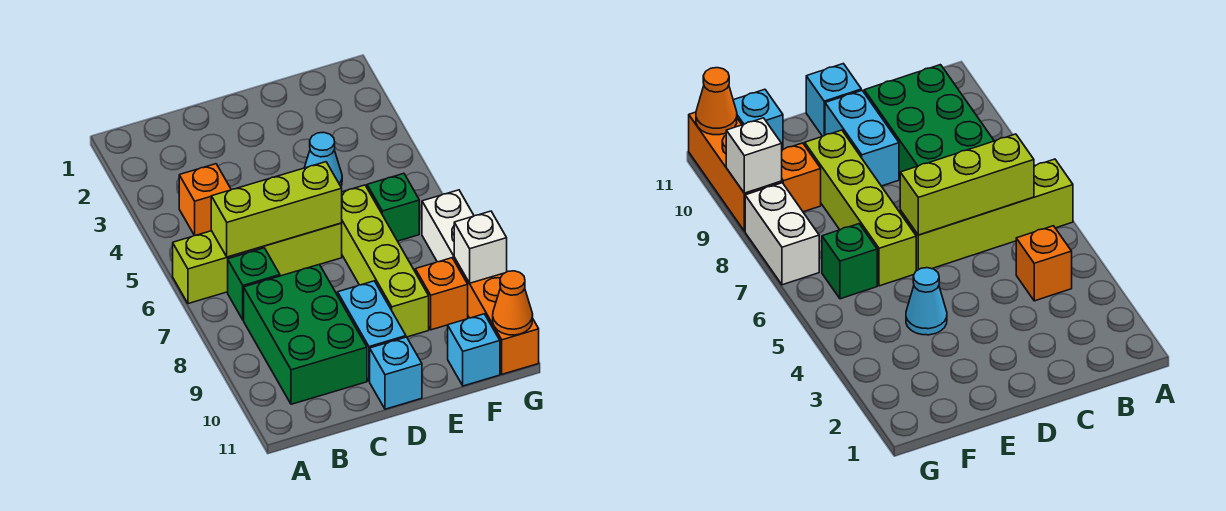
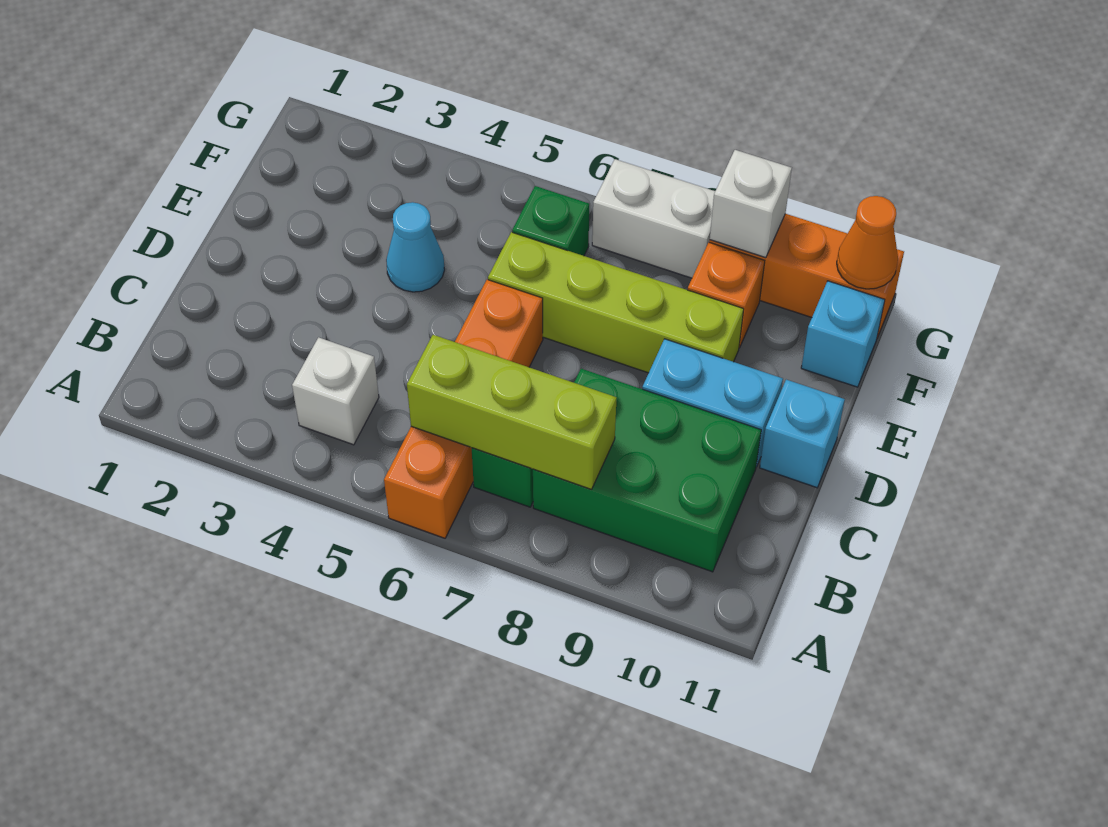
lime brick A6:D6 level 1 -> orange brick A6:D6 level 1
orange brick B4 level 1 -> white brick B4 level 1
lime brick B6:D6 level 2 -> lime brick B6:B8 level 2

